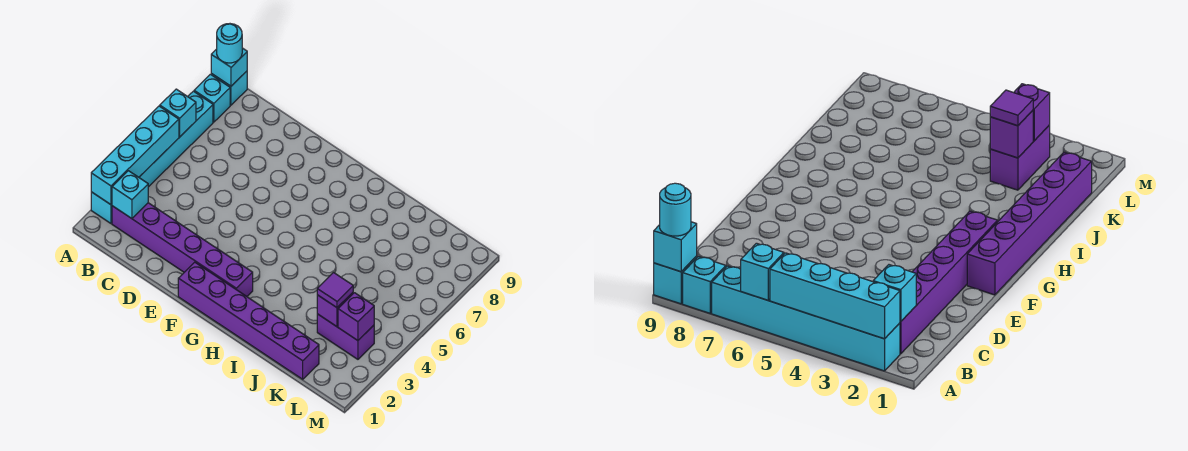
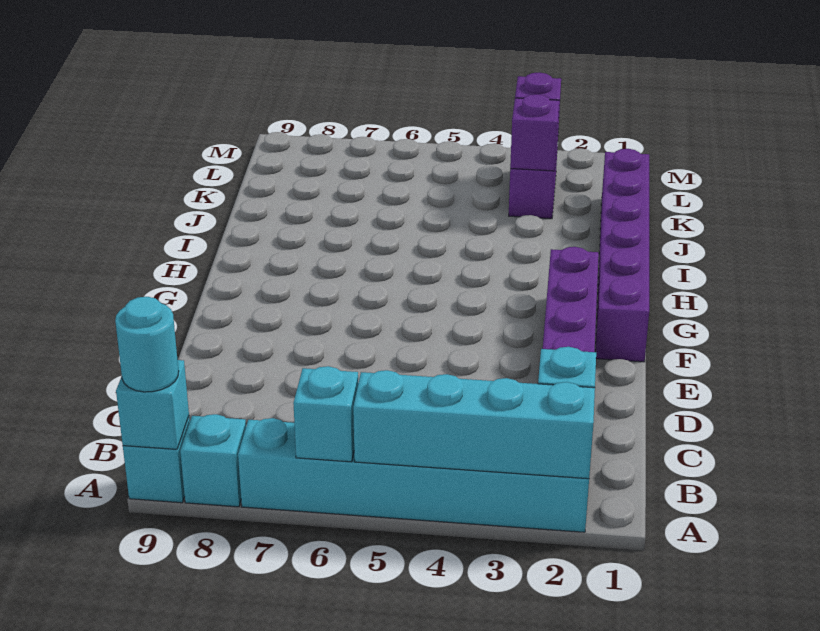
purple tile K3 level 3 -> none

